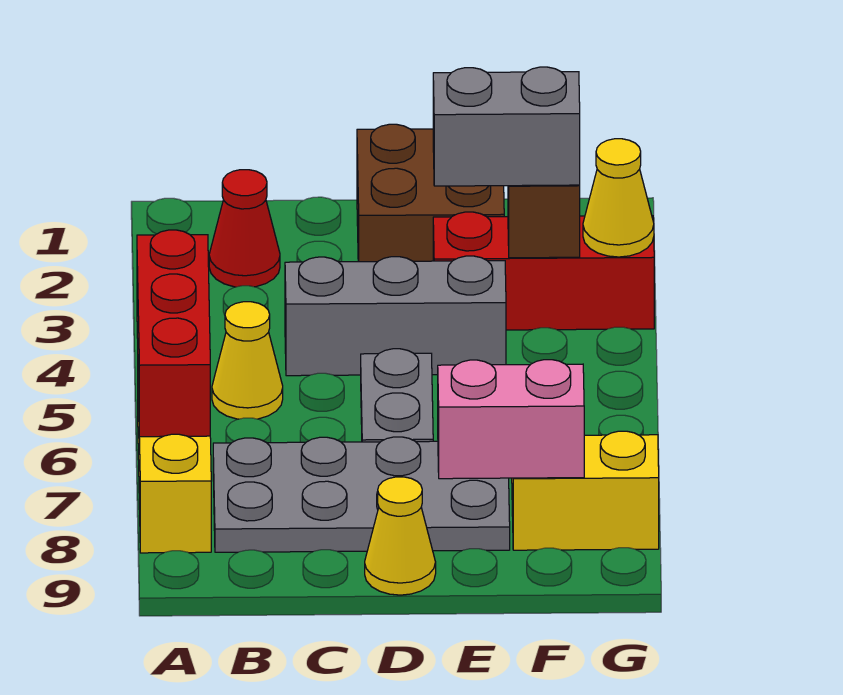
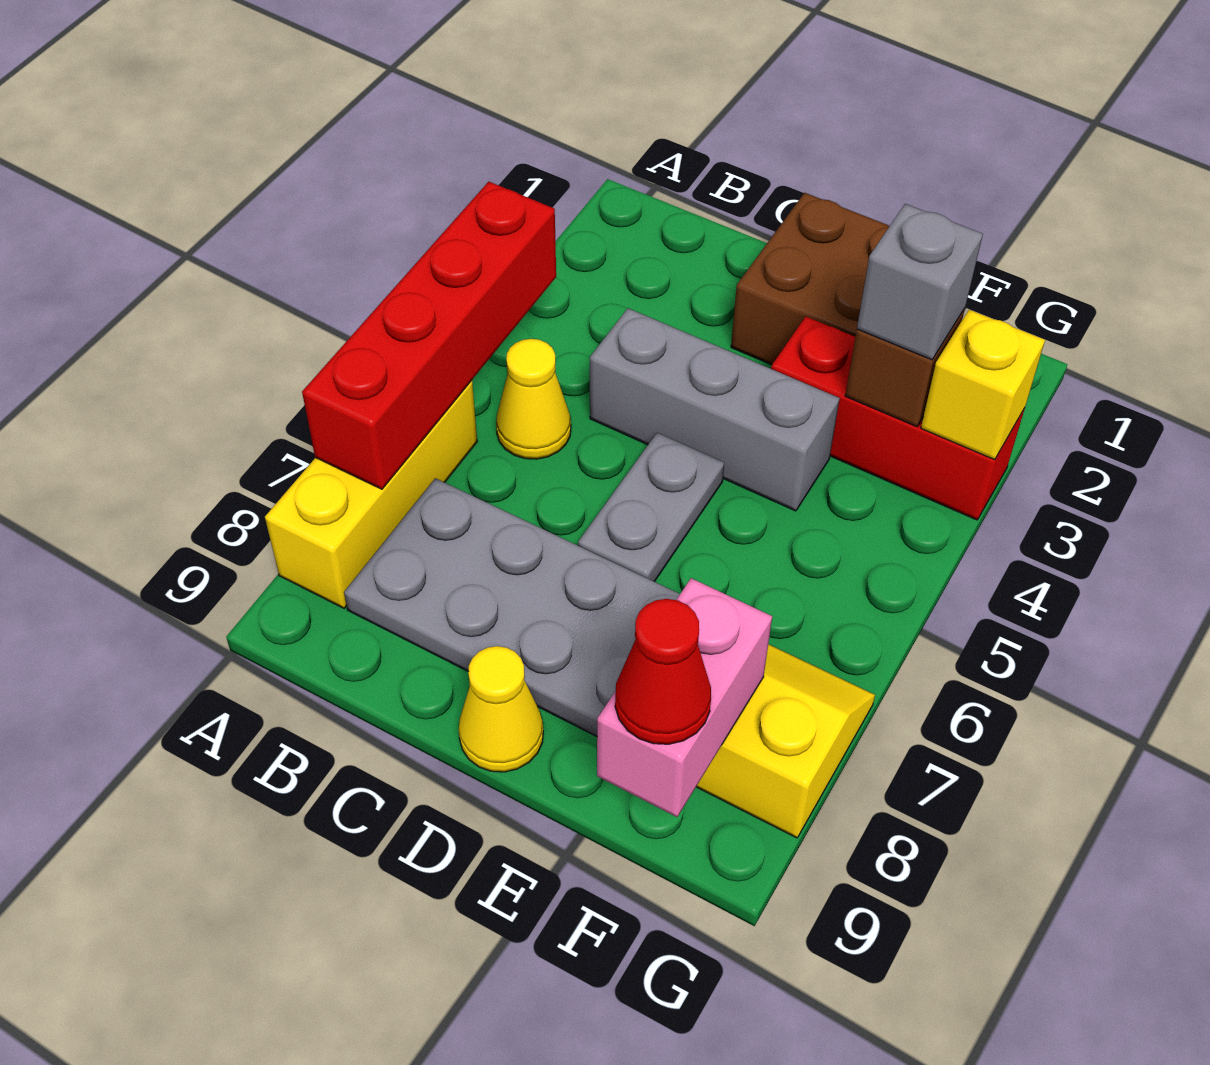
red brick A5:A7 level 2 -> red brick A4:A7 level 2
red cone B2 level 1 -> red cone F9 level 3
grey brick E3:F3 level 3 -> grey brick F3 level 3
pink brick E8:F8 level 2 -> pink brick F8:F9 level 2
yellow cone G3 level 2 -> yellow brick G3 level 2

